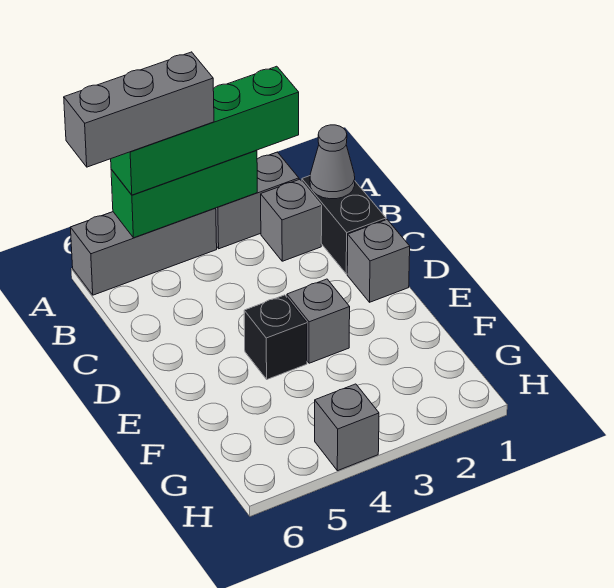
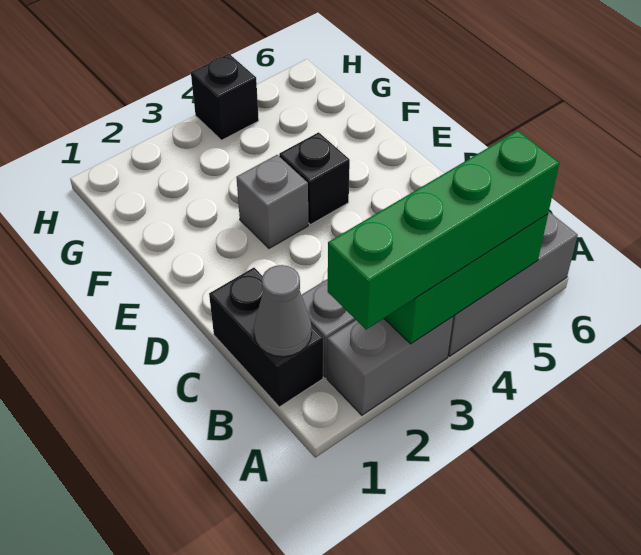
grey brick A4:A6 level 4 -> none
grey brick D1 level 1 -> none
grey brick H4 level 1 -> black brick H4 level 1

